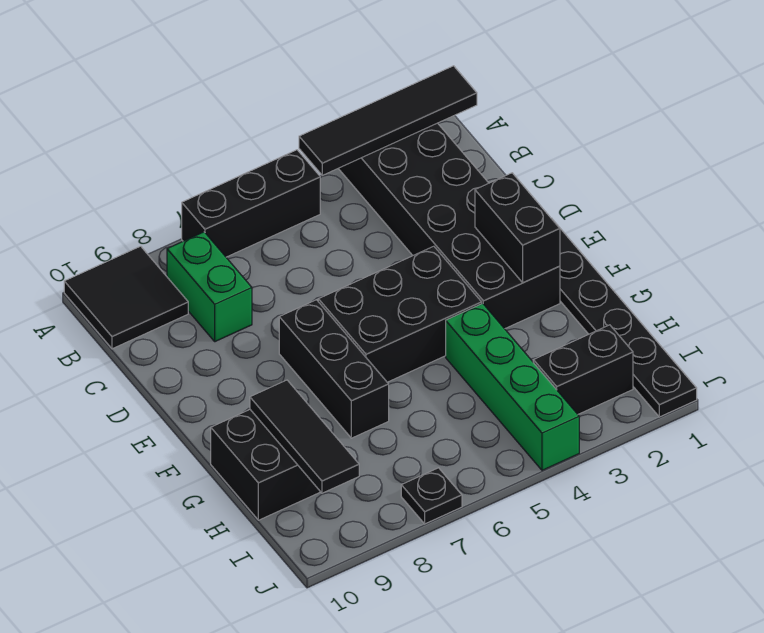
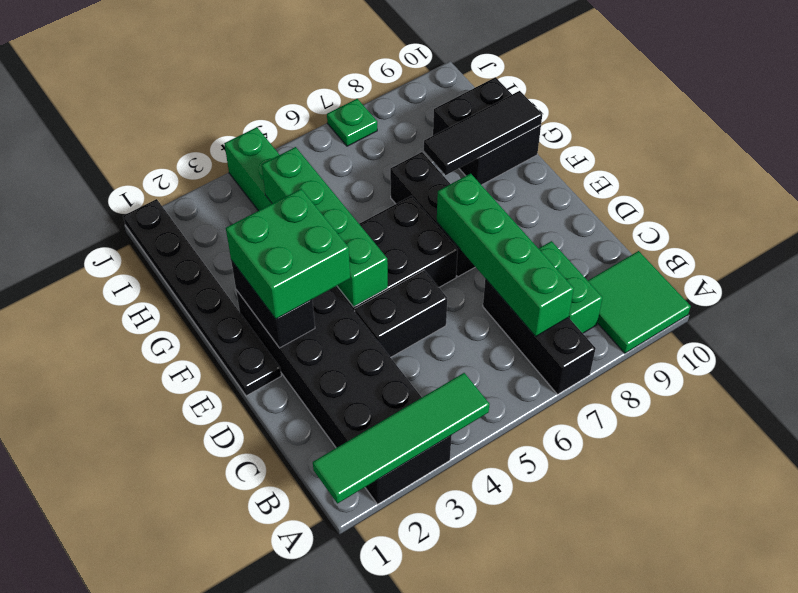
black tile A1:A4 level 2 -> green tile A1:A4 level 2
black brick A5:A7 level 1 -> black brick A7:C7 level 1
black tile A9:B10 level 1 -> green tile A9:B10 level 1
none -> green brick B7:E7 level 2
none -> green brick E2:F3 level 3
none -> green brick E4:H4 level 2
black tile G9:I9 level 2 -> black tile G8:G10 level 2
black brick I2:I3 level 1 -> black brick D4:D5 level 1
black plate J7 level 1 -> green plate J7 level 1

